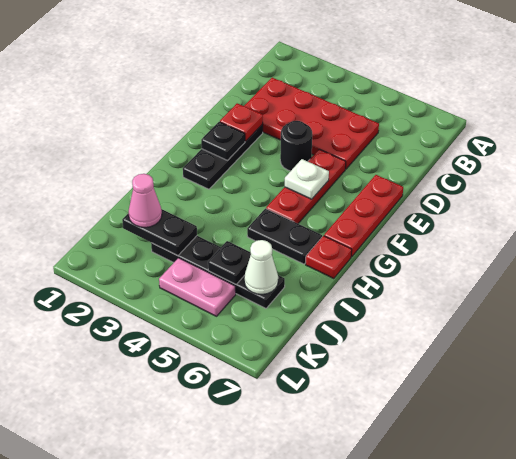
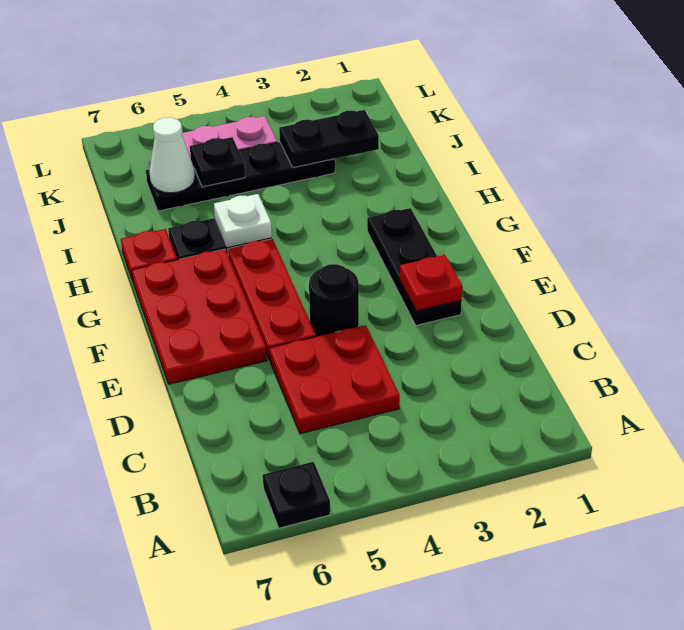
red plate C2:D5 level 1 -> red plate C4:D5 level 1
red plate E7:G7 level 1 -> red plate E6:G7 level 1
black plate F2 level 2 -> black plate A6 level 1
white plate F5 level 2 -> white plate H5 level 2
pink cone J2 level 3 -> none

